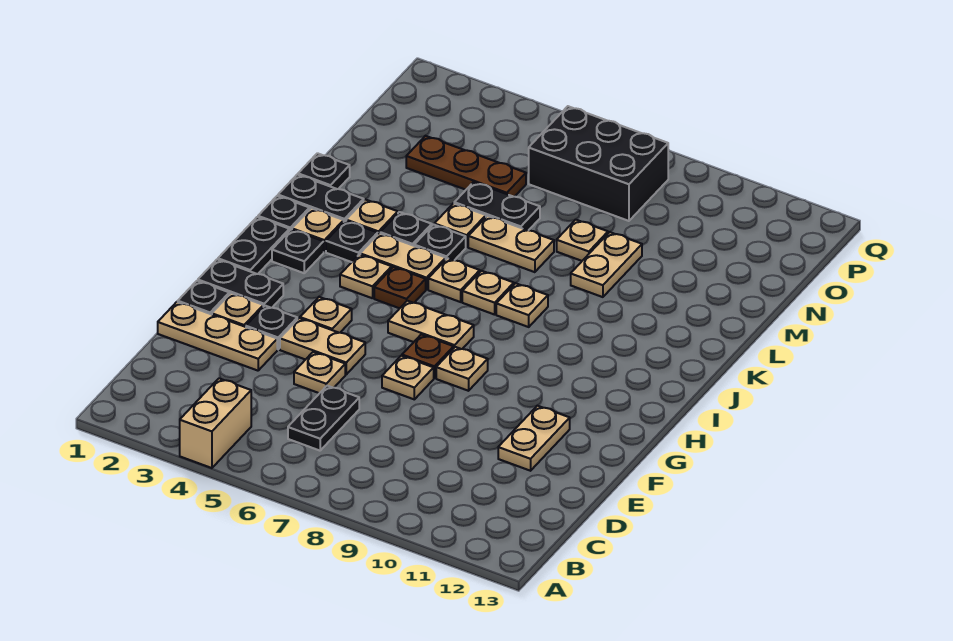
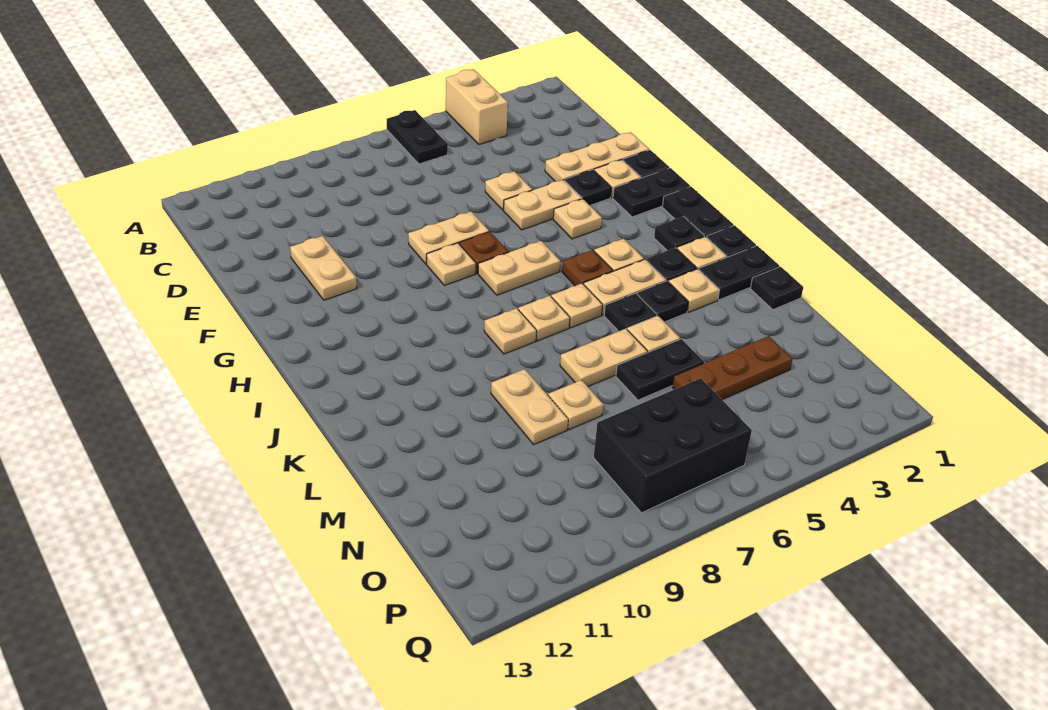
black plate C6:D6 level 1 -> black plate A6:B6 level 1
tan plate F7 level 1 -> tan plate F7:F8 level 1

